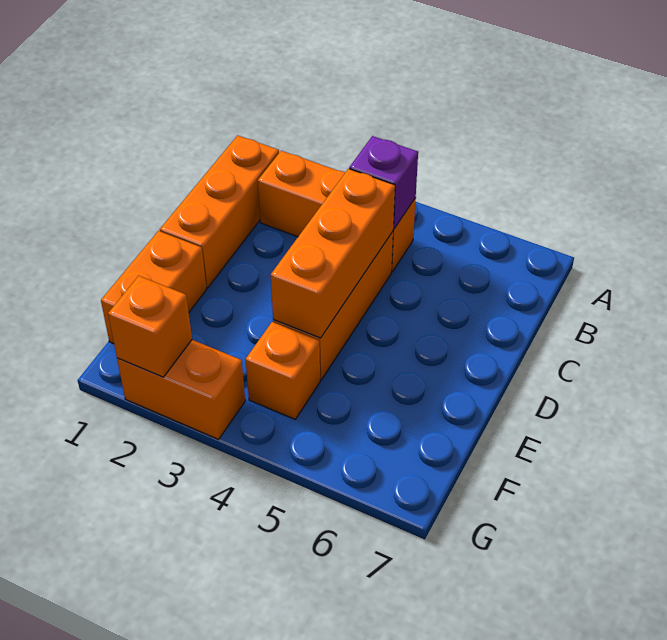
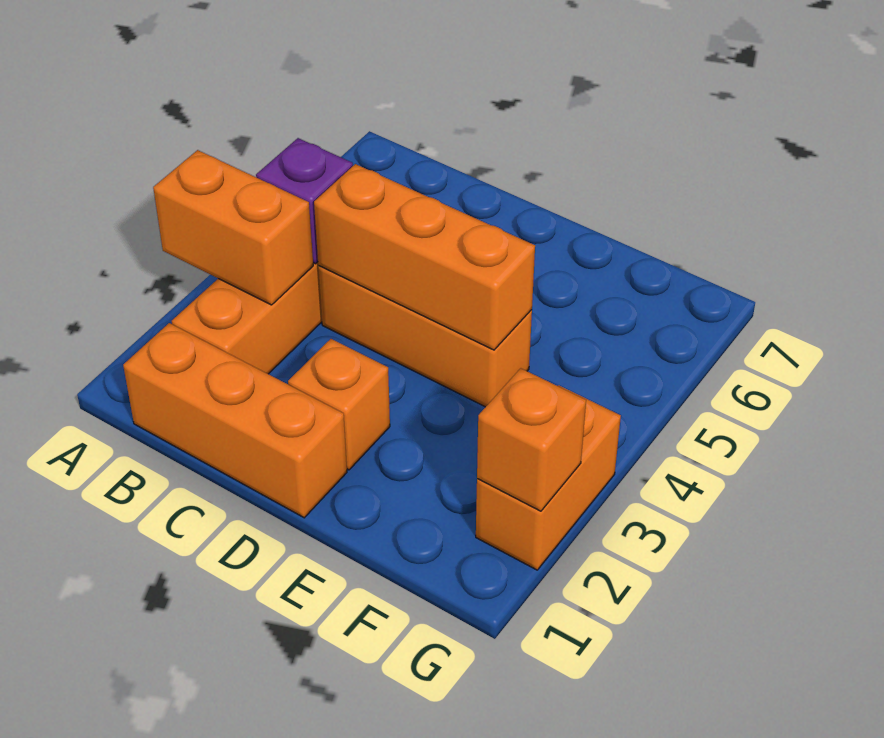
orange brick E1:F1 level 1 -> orange brick A3:B3 level 2
orange brick F4 level 1 -> orange brick D2 level 1

